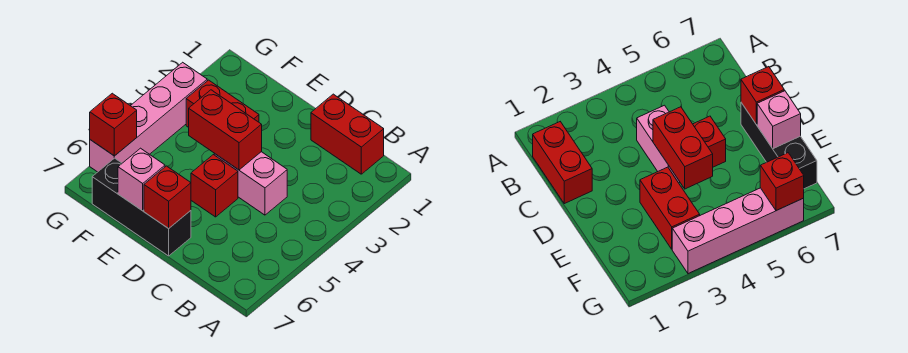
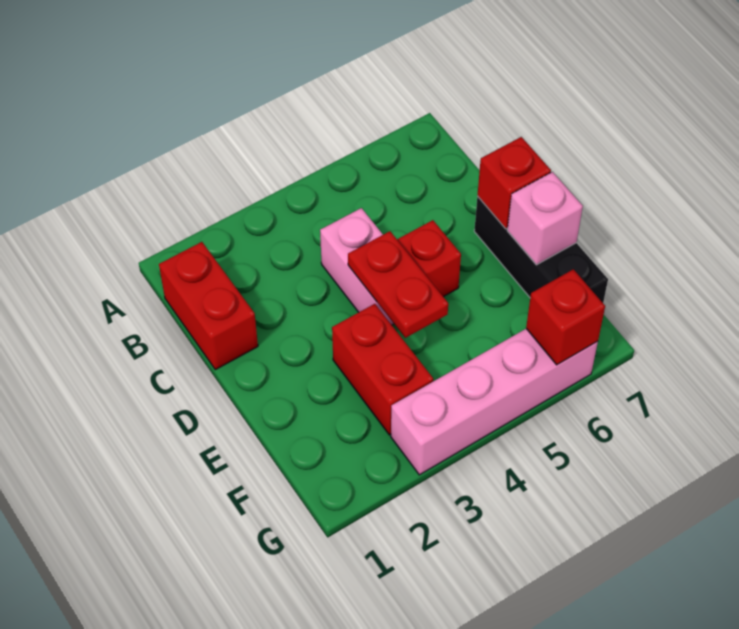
red brick D4:E4 level 2 -> red plate D4:E4 level 2

